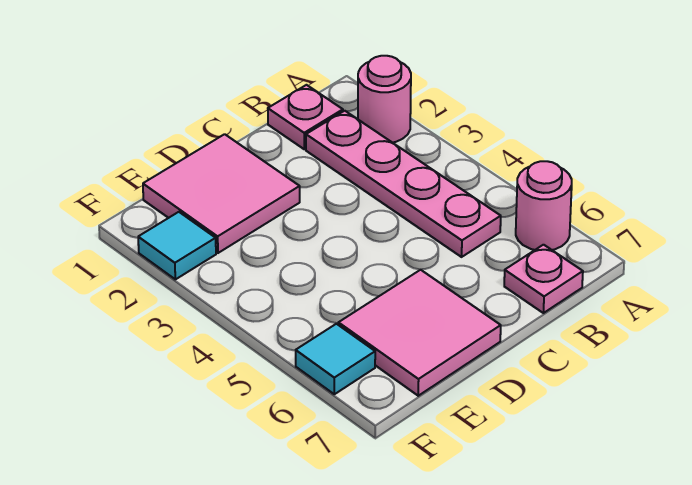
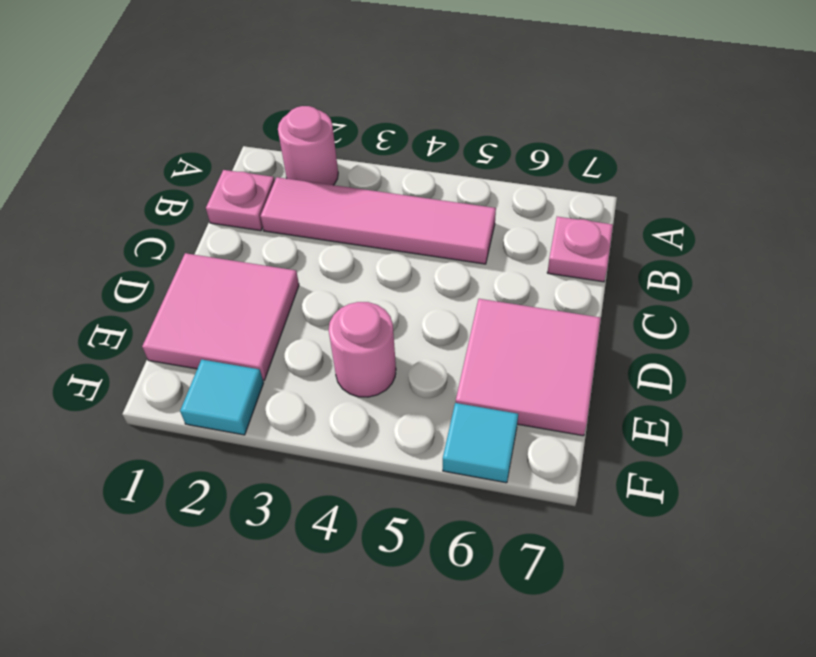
pink round brick A6 level 1 -> pink round brick E4 level 1
pink plate B2:B5 level 1 -> pink tile B2:B5 level 1

